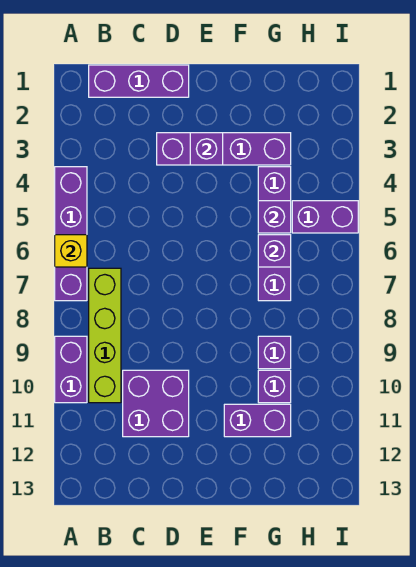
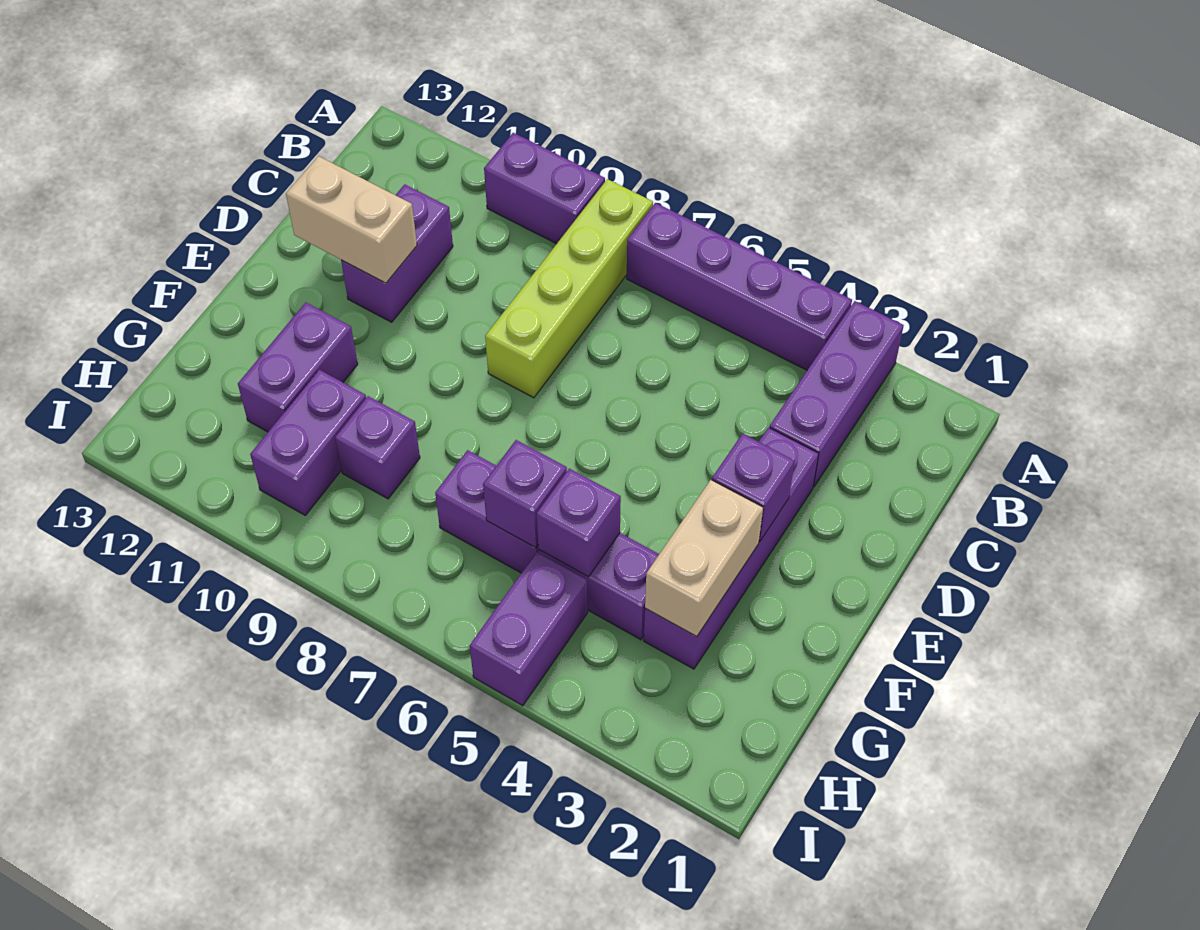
yellow brick A6 level 2 -> none
purple brick B1:D1 level 1 -> purple brick A3:C3 level 1
lime brick B7:B10 level 1 -> lime brick A8:D8 level 1
purple brick C10:D11 level 1 -> purple brick C11:D11 level 1
none -> tan brick D11:D12 level 2
none -> tan brick F3:G3 level 2
purple brick G10 level 1 -> purple brick G10:H10 level 1

